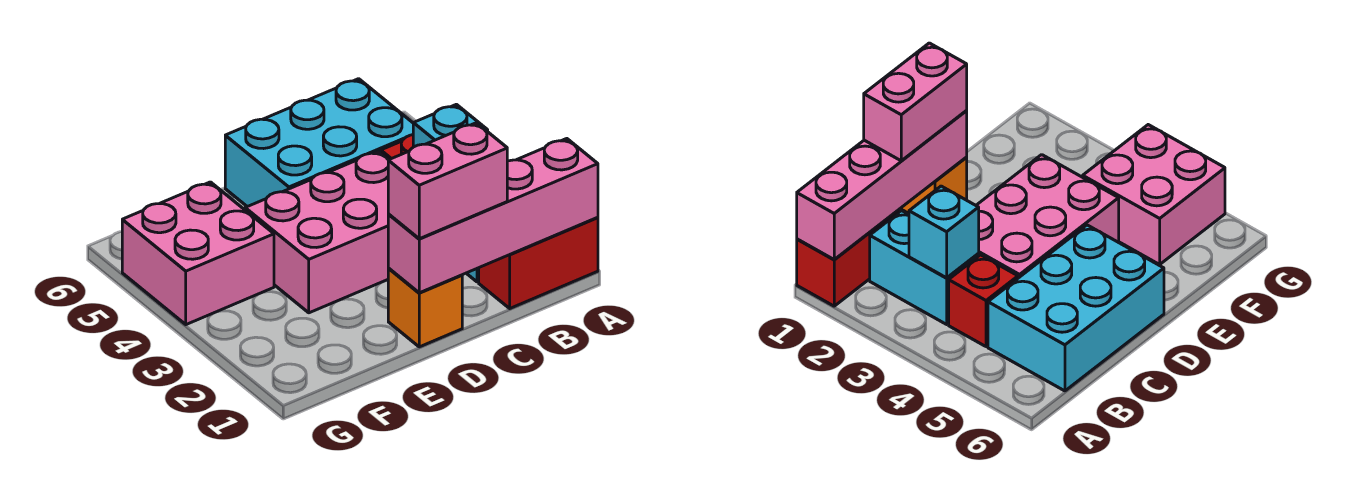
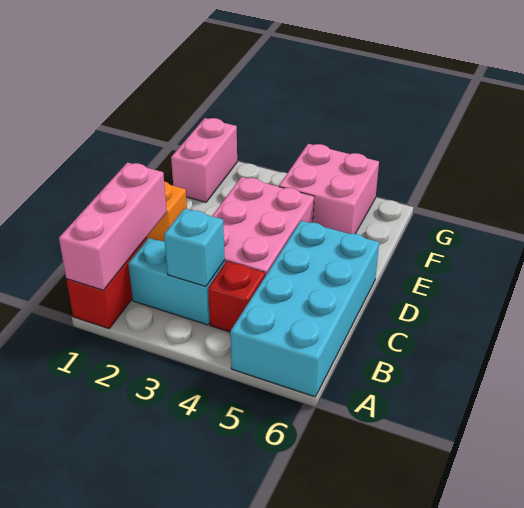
pink brick A1:D1 level 2 -> pink brick A1:C1 level 2
cyan brick B5:D6 level 1 -> cyan brick A5:D6 level 1
pink brick C1:D1 level 3 -> pink brick F1:G1 level 1

